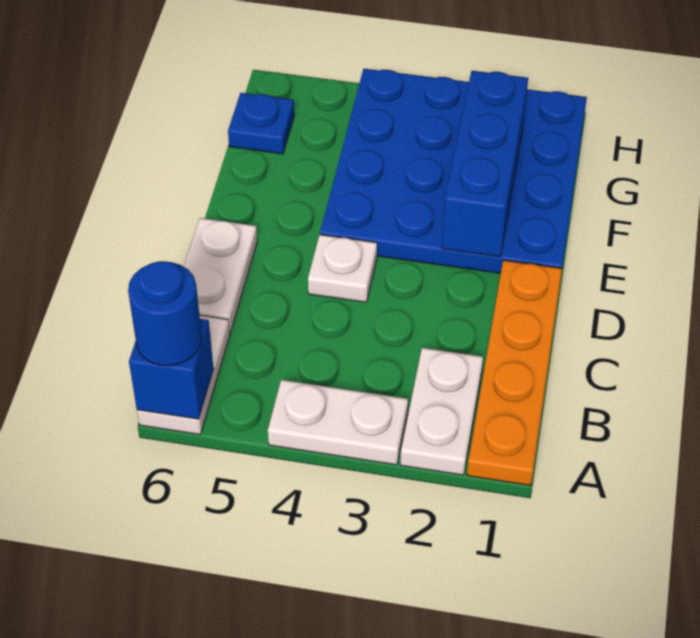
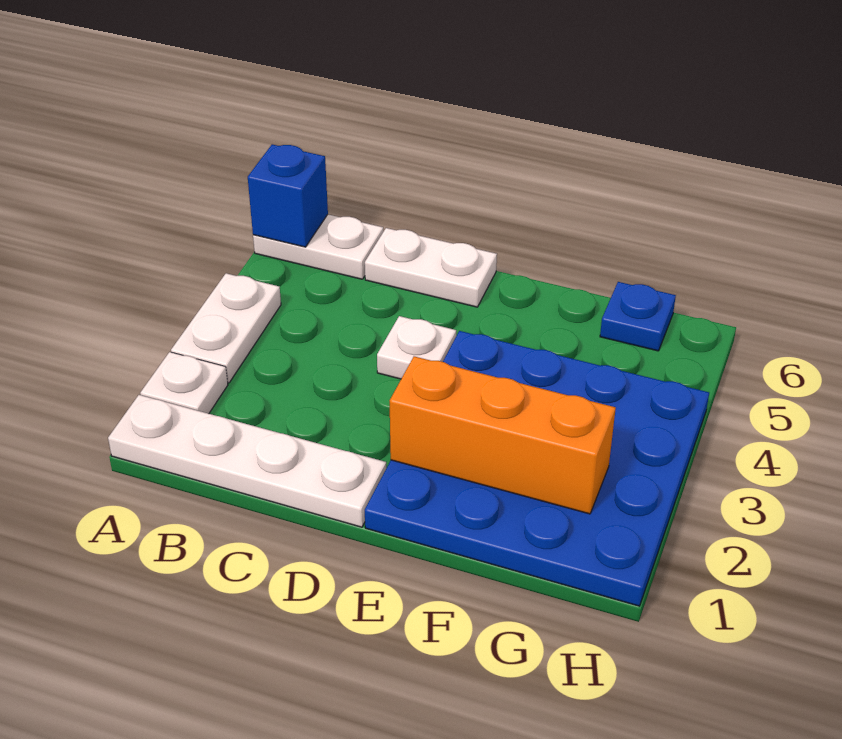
orange plate A1:D1 level 1 -> white plate A1:D1 level 1
white plate A2:B2 level 1 -> white plate A2 level 1
blue round brick A6 level 3 -> none
blue brick E2:G2 level 2 -> orange brick E2:G2 level 2

